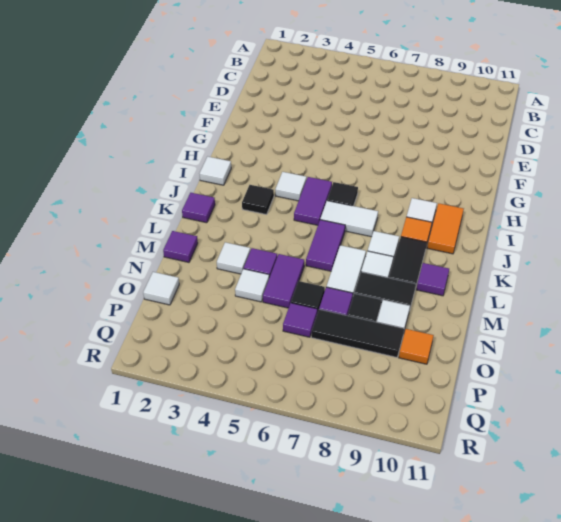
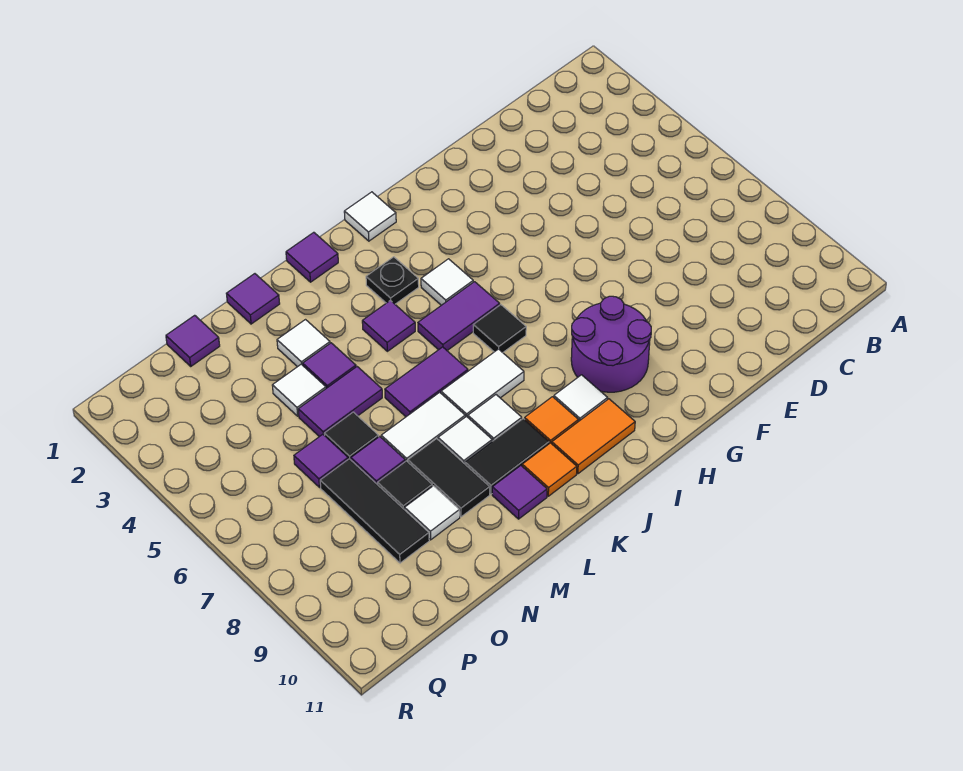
none -> purple round brick G8:H9 level 1
black tile J3 level 1 -> black plate J3 level 1
white tile J6:J7 level 1 -> white tile J7:K7 level 1
none -> purple tile K4 level 1
white tile O1 level 1 -> purple tile O1 level 1
orange tile O10 level 1 -> orange tile K10 level 1

